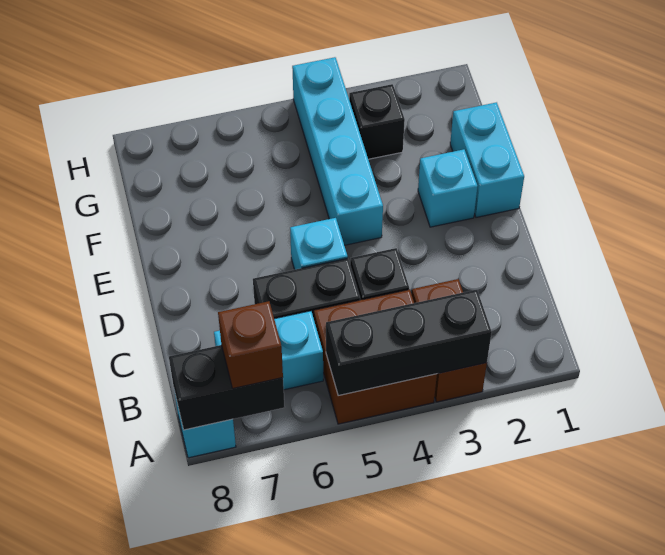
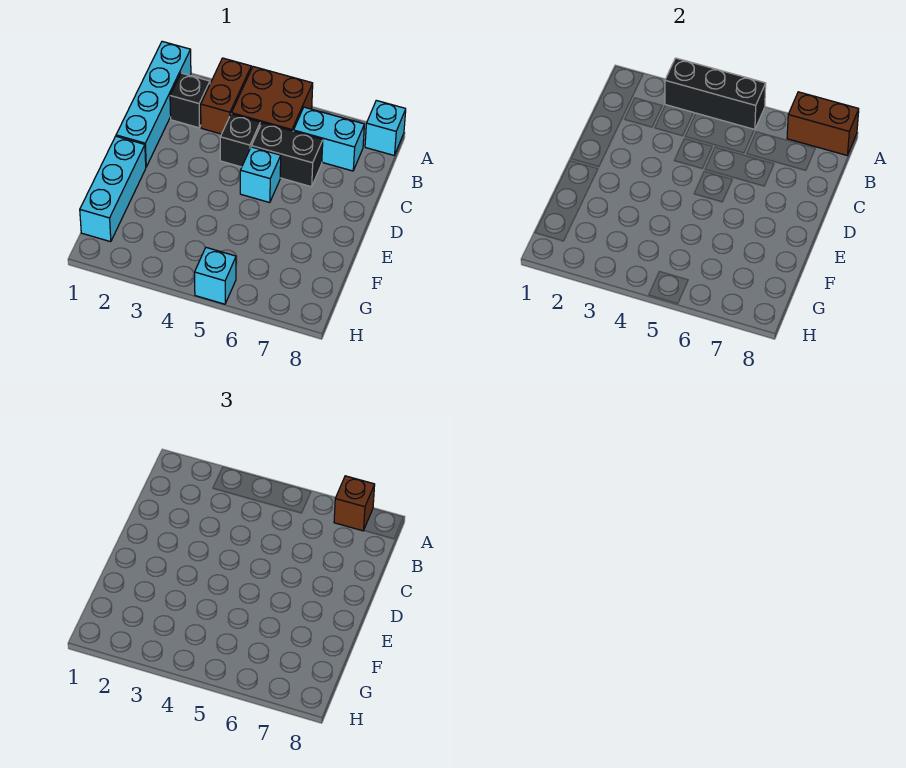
black brick A7:A8 level 2 -> brown brick A7:A8 level 2
cyan brick E1:F1 level 1 -> cyan brick E1:G1 level 1
cyan brick E2 level 1 -> cyan brick H5 level 1
cyan brick E4:H4 level 1 -> cyan brick A1:D1 level 1
black brick G3 level 1 -> black brick B2 level 1

